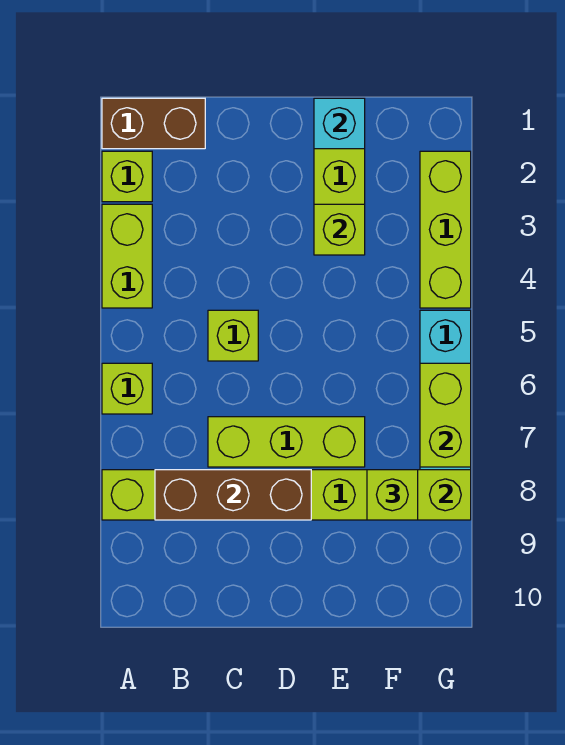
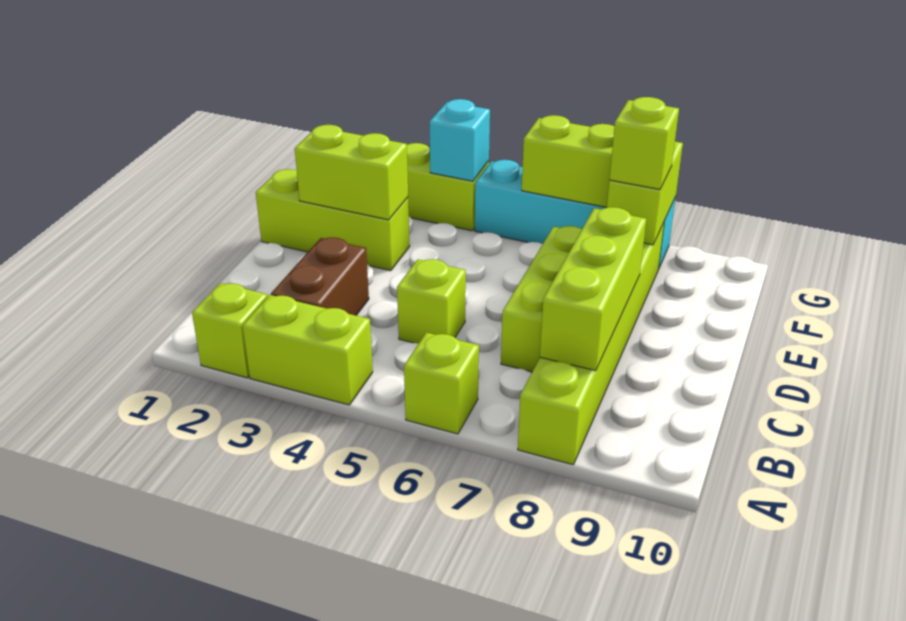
brown brick A1:B1 level 1 -> brown brick B3:C3 level 1
brown brick B8:D8 level 2 -> lime brick B8:D8 level 2
cyan brick E1 level 2 -> cyan brick G4 level 2
lime brick E3 level 2 -> lime brick E2:E3 level 2

